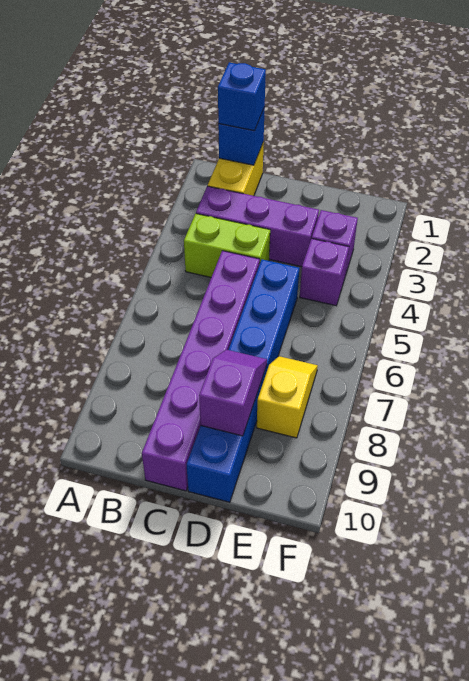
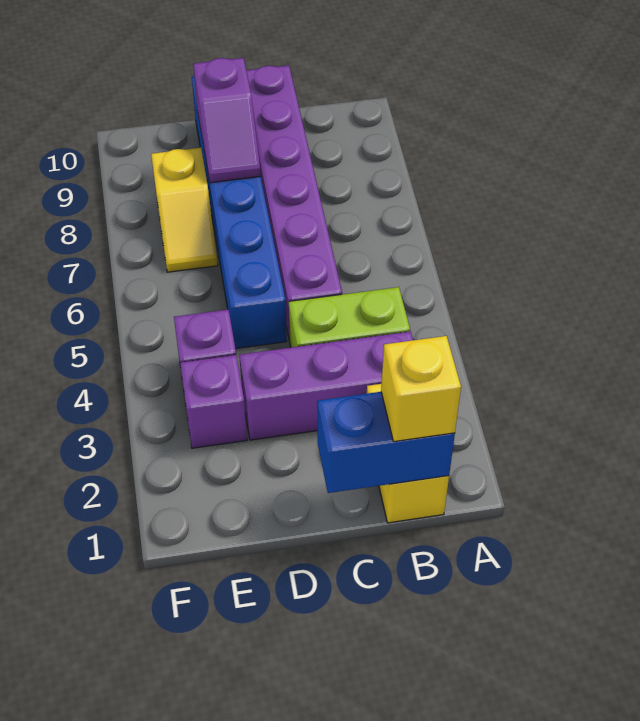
blue brick B1 level 2 -> blue brick B1:C1 level 2
blue brick B1 level 3 -> yellow brick B1 level 3

